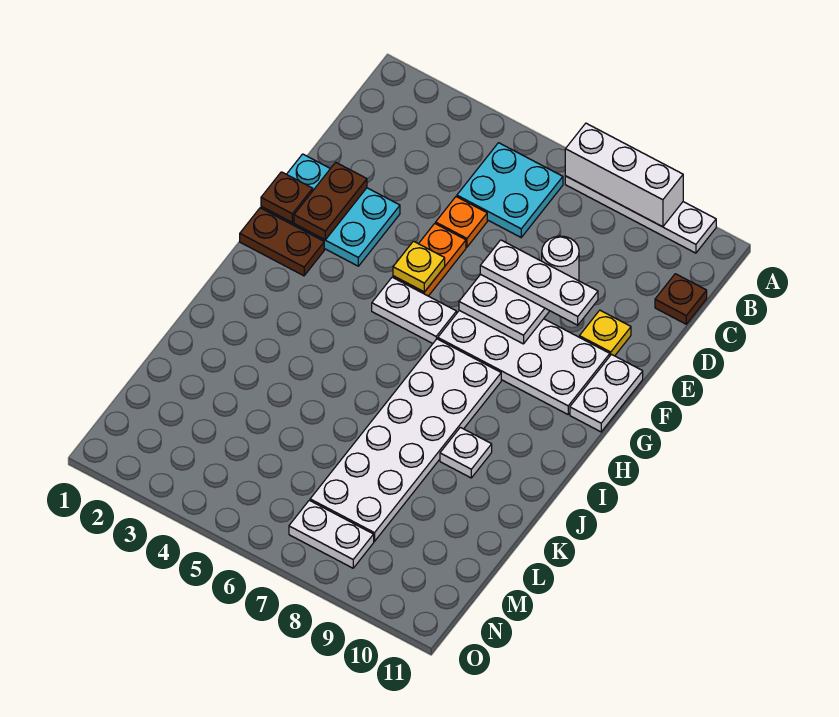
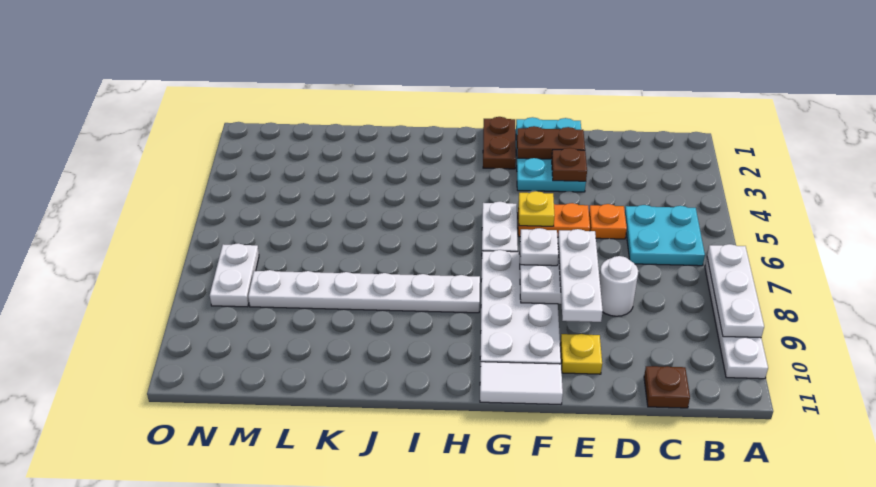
white brick A7:A9 level 2 -> white plate A7:A9 level 2
brown plate F1 level 2 -> brown plate E3 level 2
white plate F11:G11 level 1 -> white tile F11:G11 level 1
white plate H7:M8 level 1 -> white plate H8:M8 level 1
white plate J9 level 1 -> white plate F7 level 3

